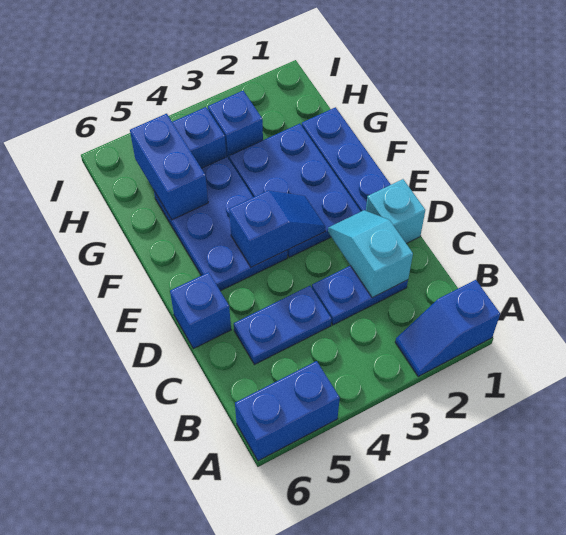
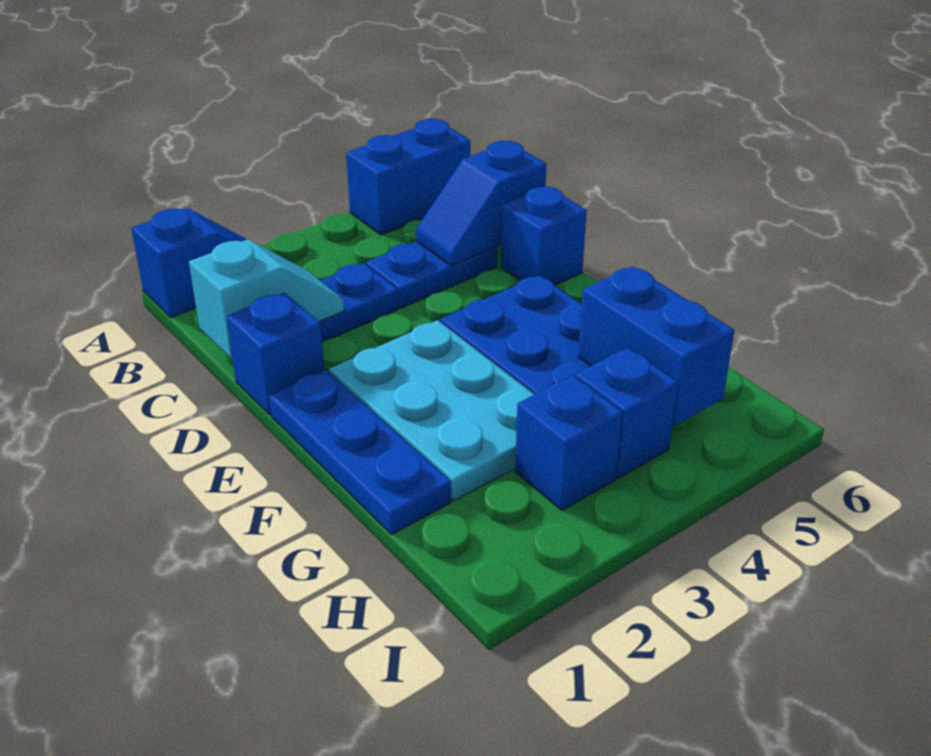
cyan slope C2:D2 level 2 top C -> cyan slope C1:C2 level 2 top 1
cyan brick D1 level 1 -> blue brick D1 level 1
blue plate E2:G3 level 1 -> cyan plate E2:G3 level 1
blue slope E3:E4 level 2 top 4 -> blue slope C5:C6 level 2 top 6

